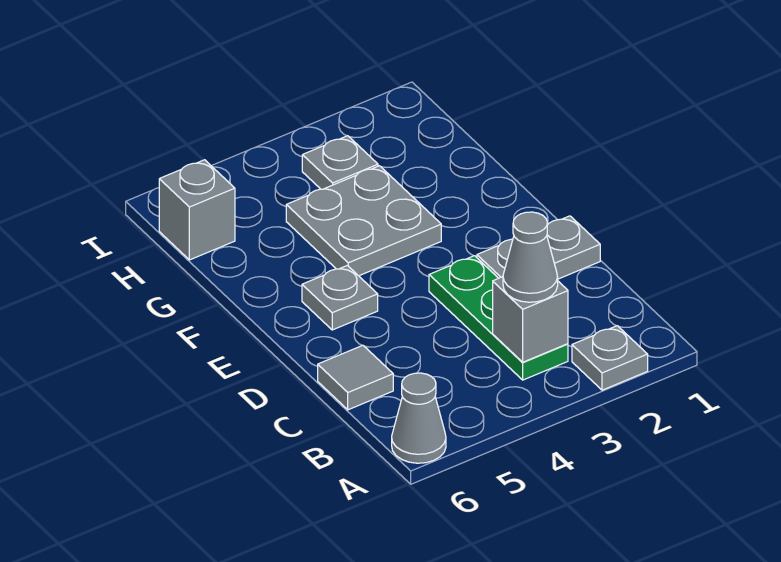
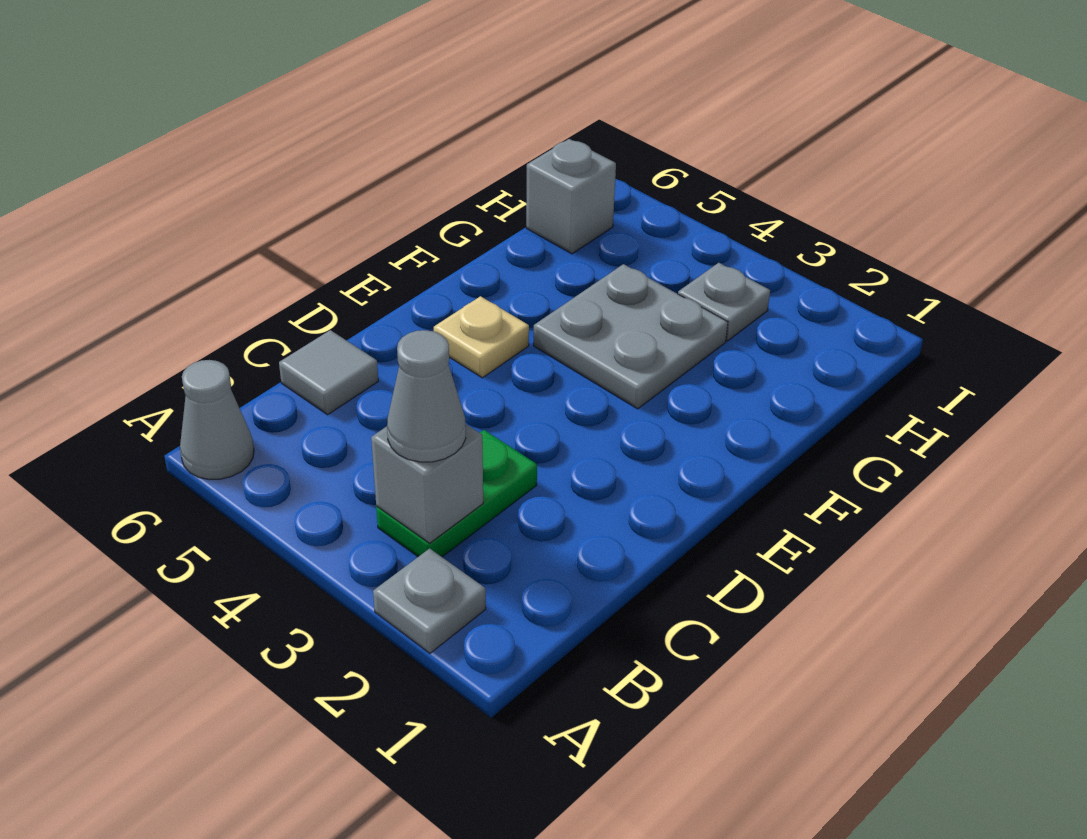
green plate B3:D3 level 1 -> green plate B3:C3 level 1
grey plate D1:D2 level 1 -> none
grey plate E5 level 1 -> tan plate E5 level 1

